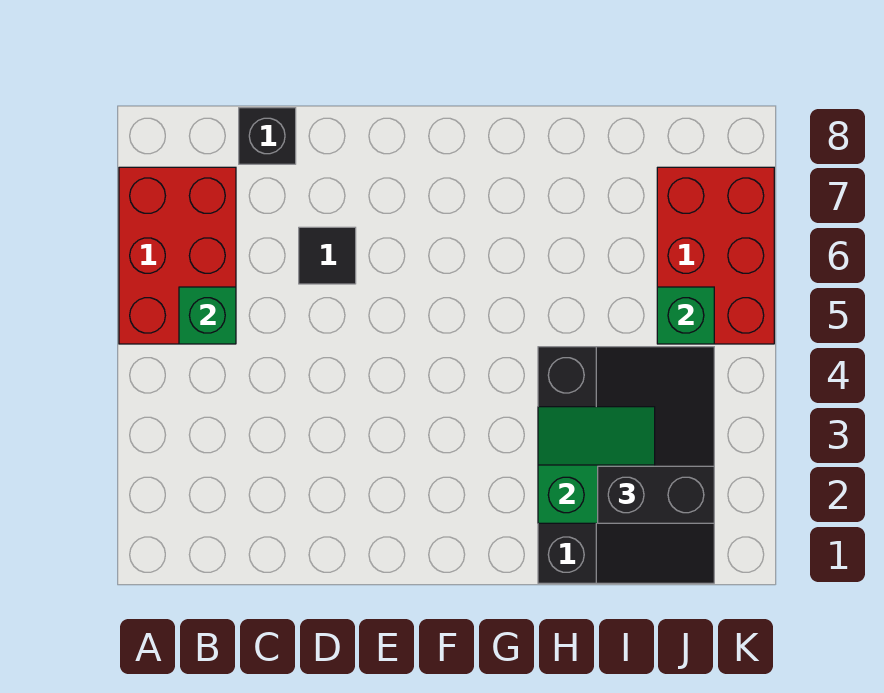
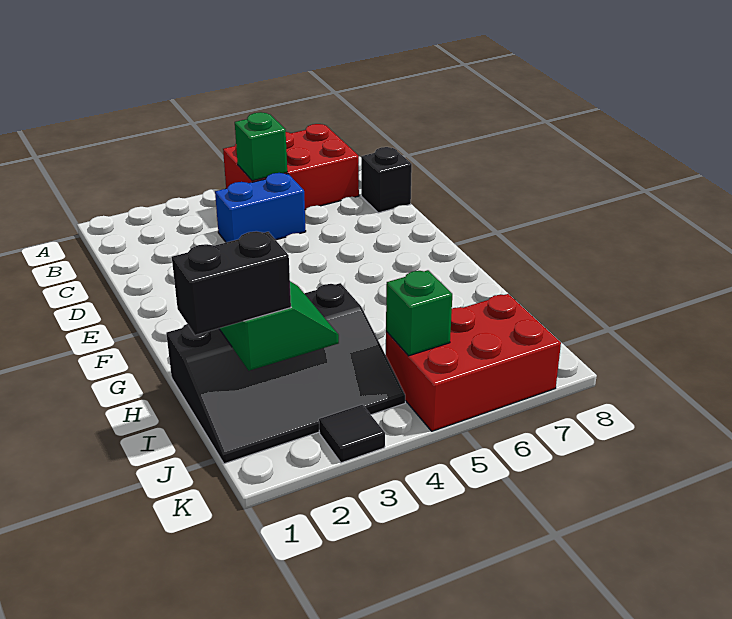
none -> blue brick C4:C5 level 1
black tile D6 level 1 -> black tile K3 level 1
black brick I2:J2 level 3 -> black brick I1:I2 level 3

